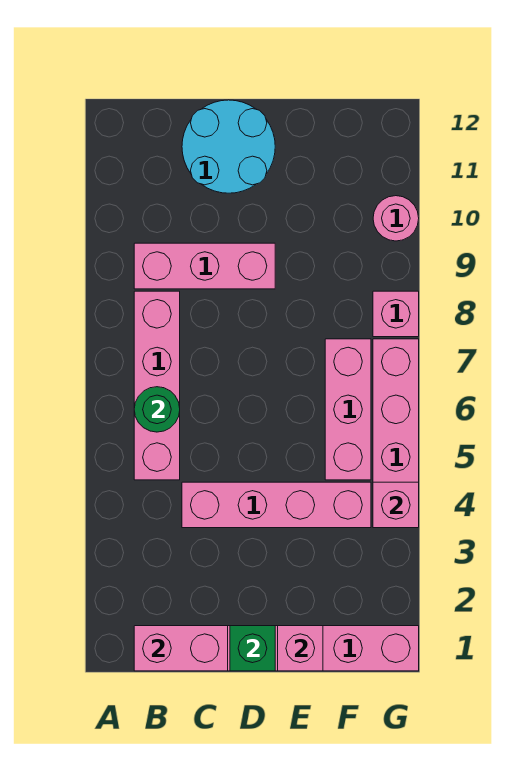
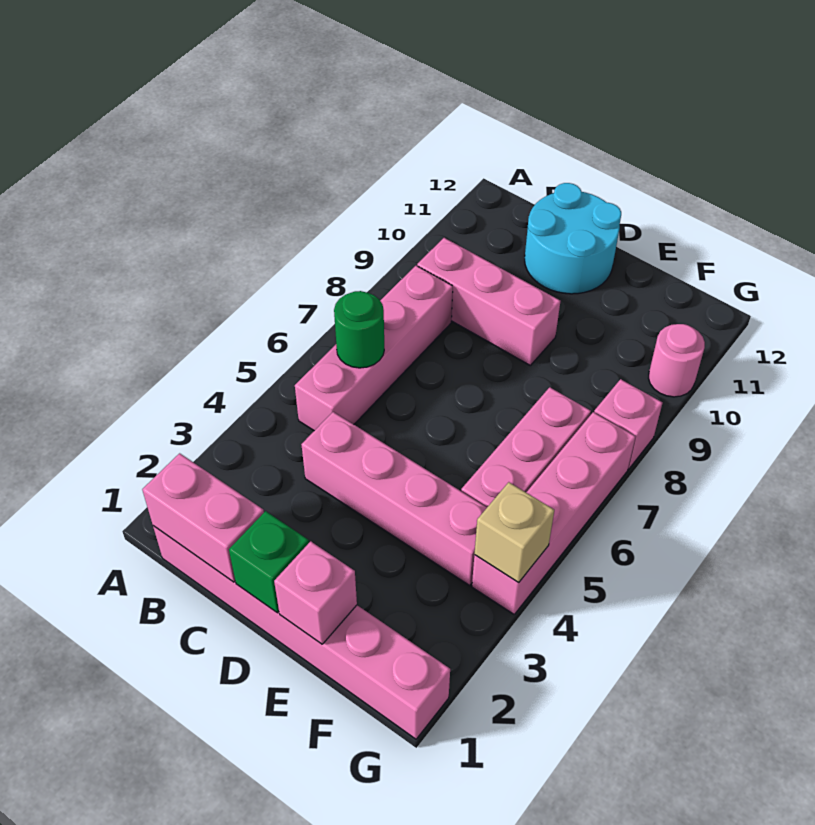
pink brick G4 level 2 -> tan brick G4 level 2

